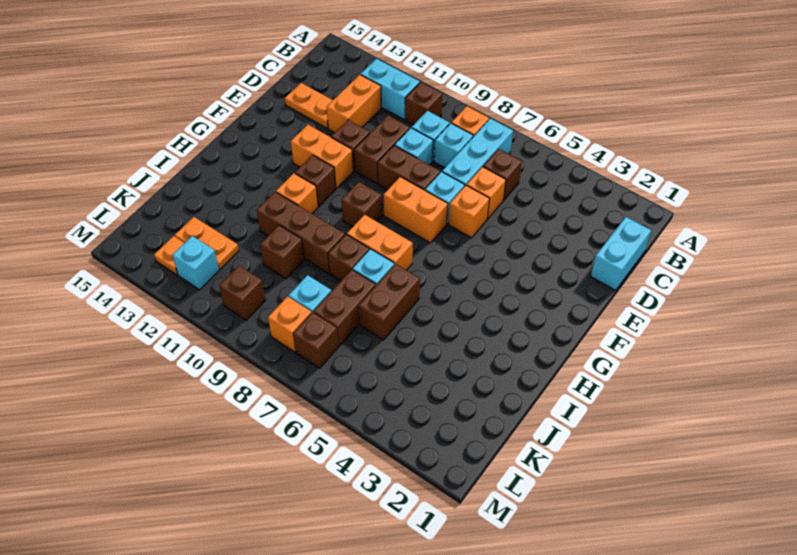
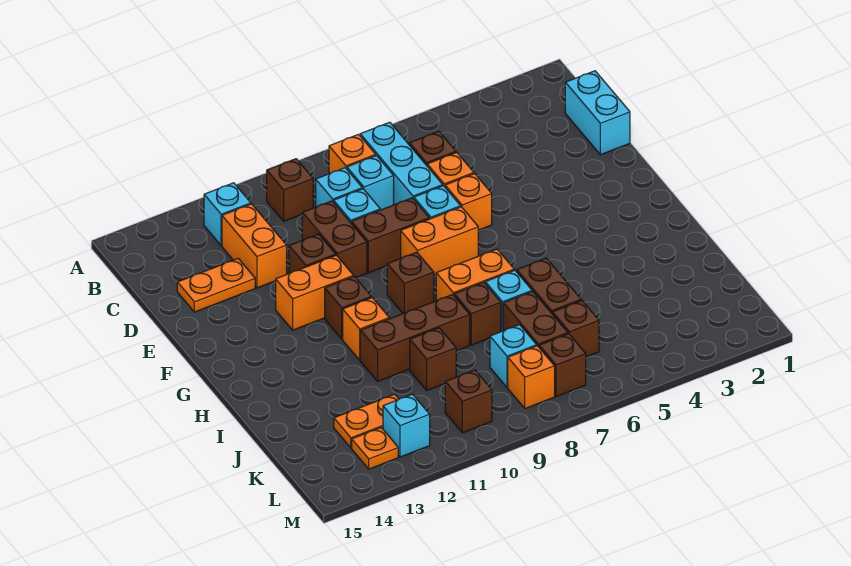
cyan brick B11:B12 level 1 -> cyan brick B12 level 1
none -> brown brick K6 level 1

